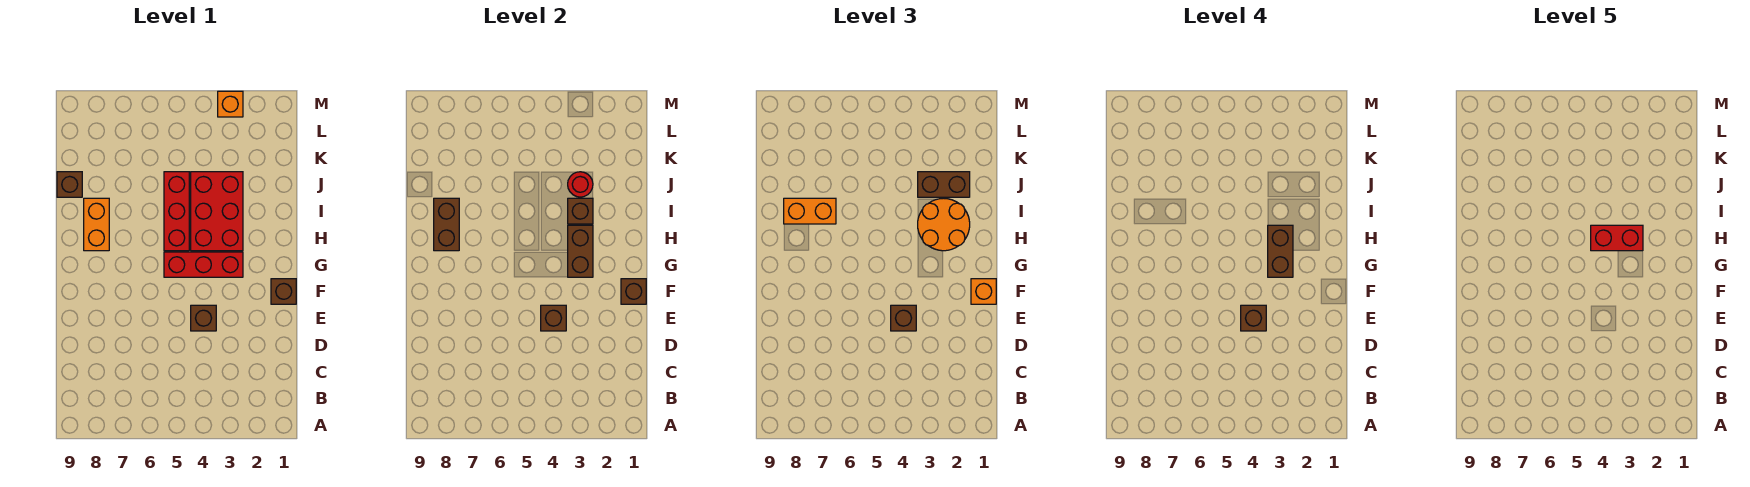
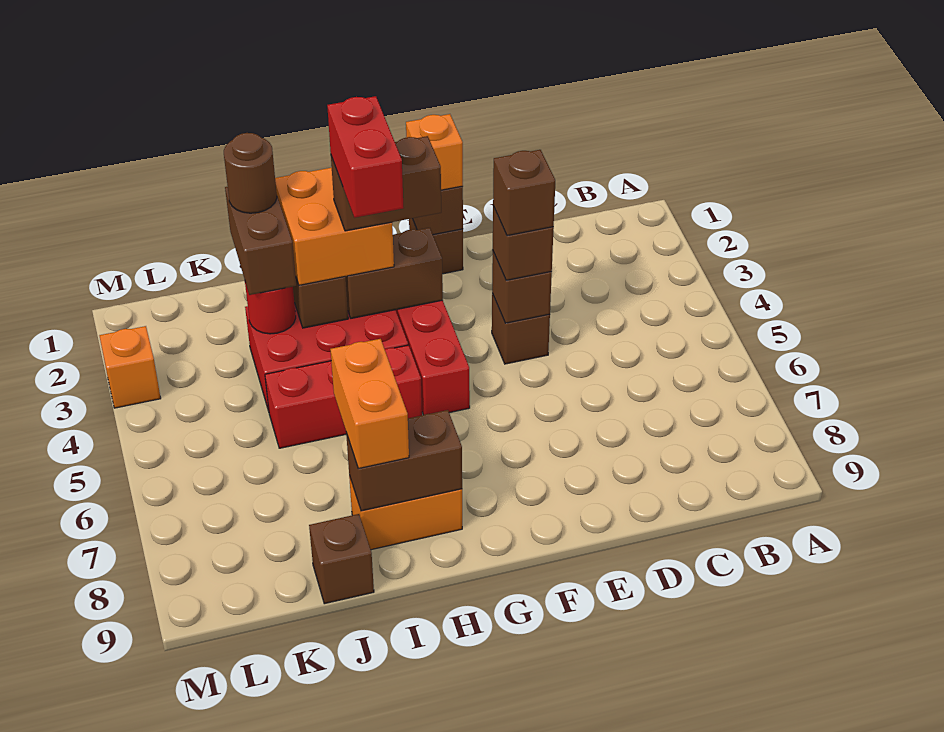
orange round brick H2:I3 level 3 -> orange brick H2:I3 level 3
none -> brown round brick J2 level 4

